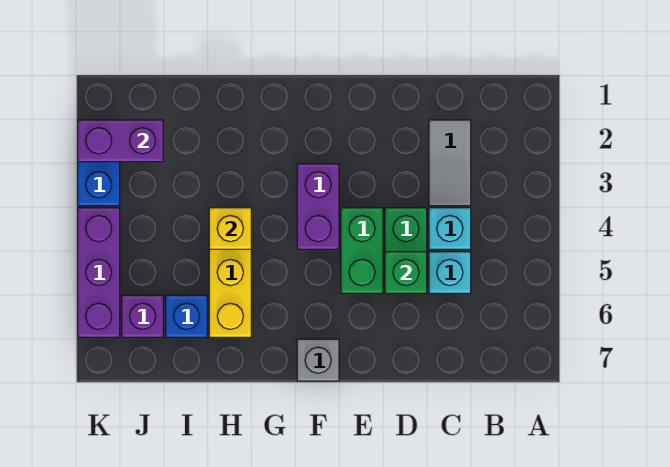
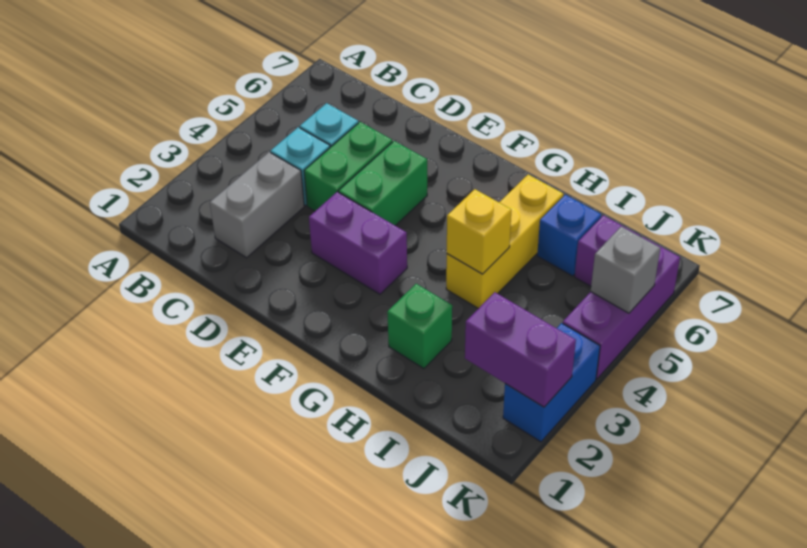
grey tile C2:C3 level 1 -> grey brick C2:C3 level 1
green brick D5 level 2 -> green brick H2 level 1
purple brick F3:F4 level 1 -> purple brick E3:F3 level 1
grey brick F7 level 1 -> grey brick K5 level 2

